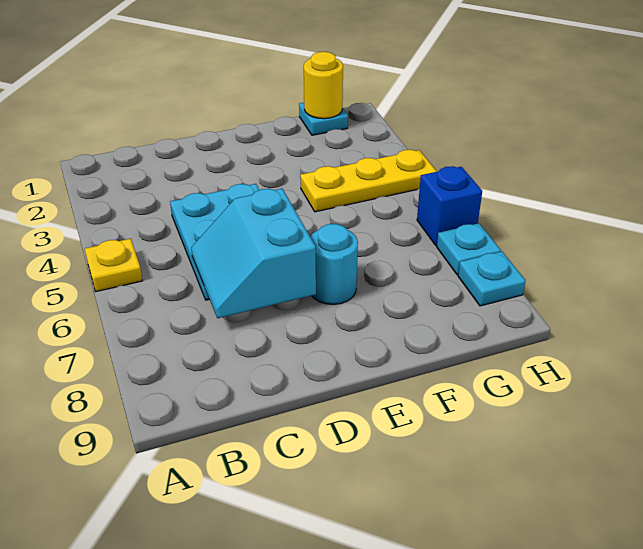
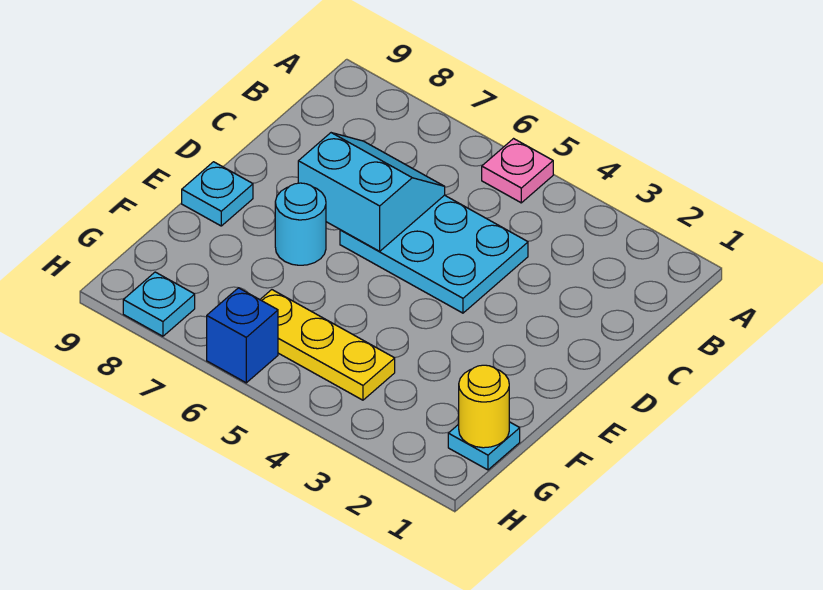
yellow plate A5 level 1 -> pink plate A5 level 1
yellow plate F4:H4 level 1 -> yellow plate G4:G6 level 1
cyan plate H7 level 1 -> cyan plate E9 level 1

